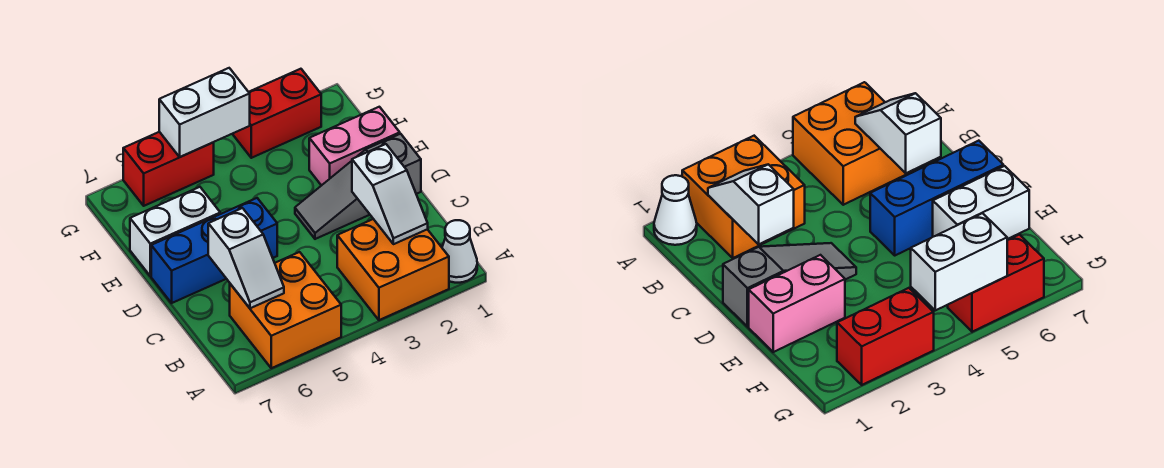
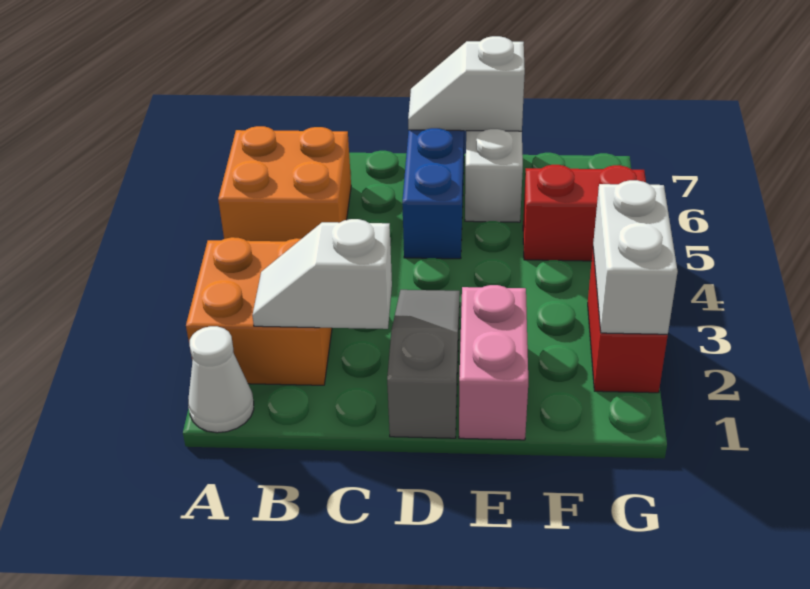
white slope B6:C6 level 2 top C -> white slope D7:E7 level 2 top E
white brick G4:G5 level 2 -> white brick G2:G3 level 2
red brick G5:G6 level 1 -> red brick F5:G5 level 1

